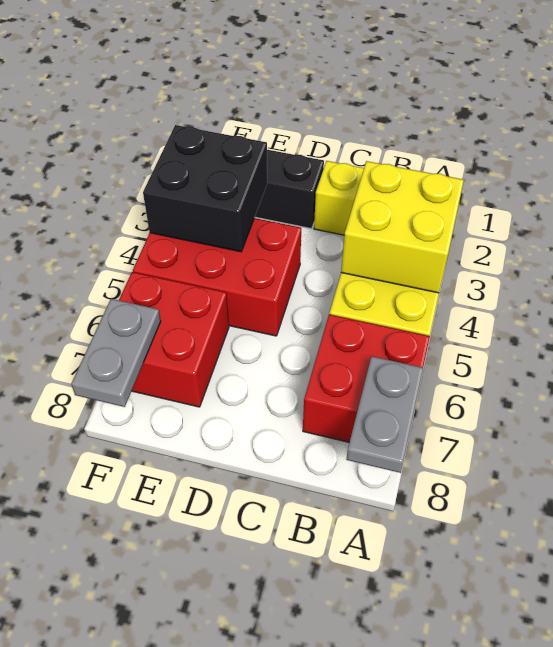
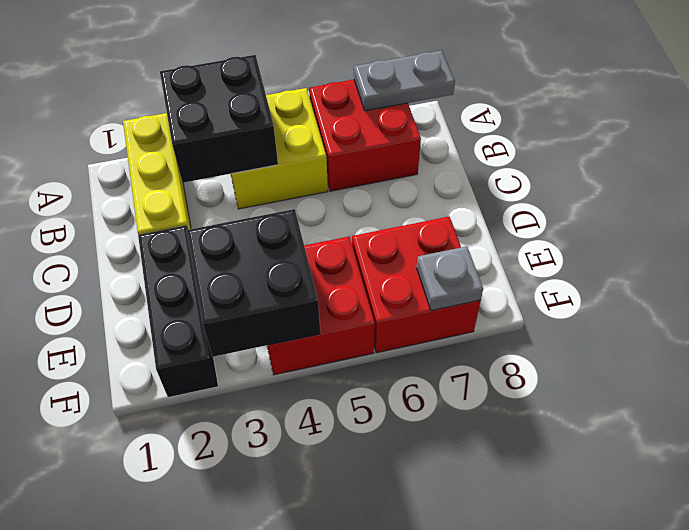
yellow brick A3:B4 level 2 -> black brick A3:B4 level 2
red brick D4:F5 level 1 -> red brick E4:F5 level 1
grey plate F7:F8 level 2 -> grey plate F7 level 2

